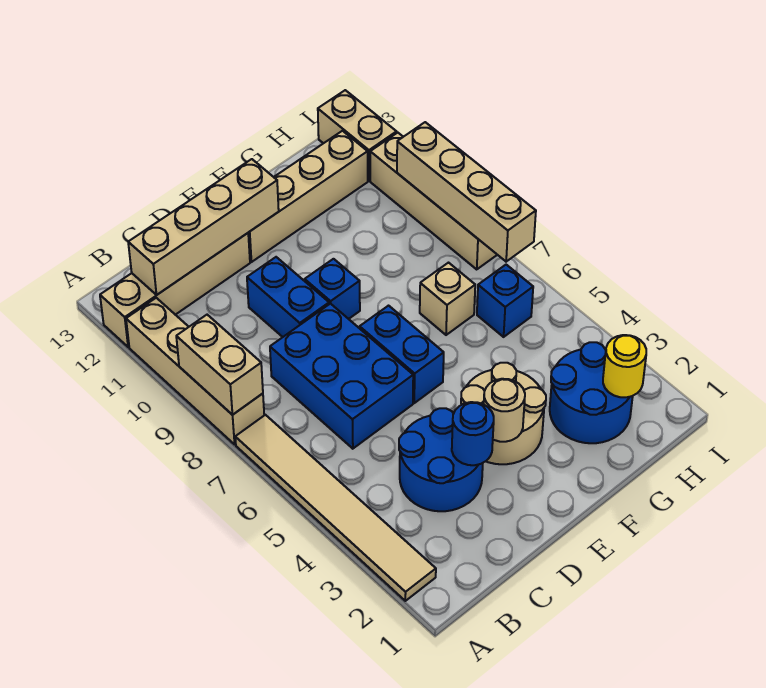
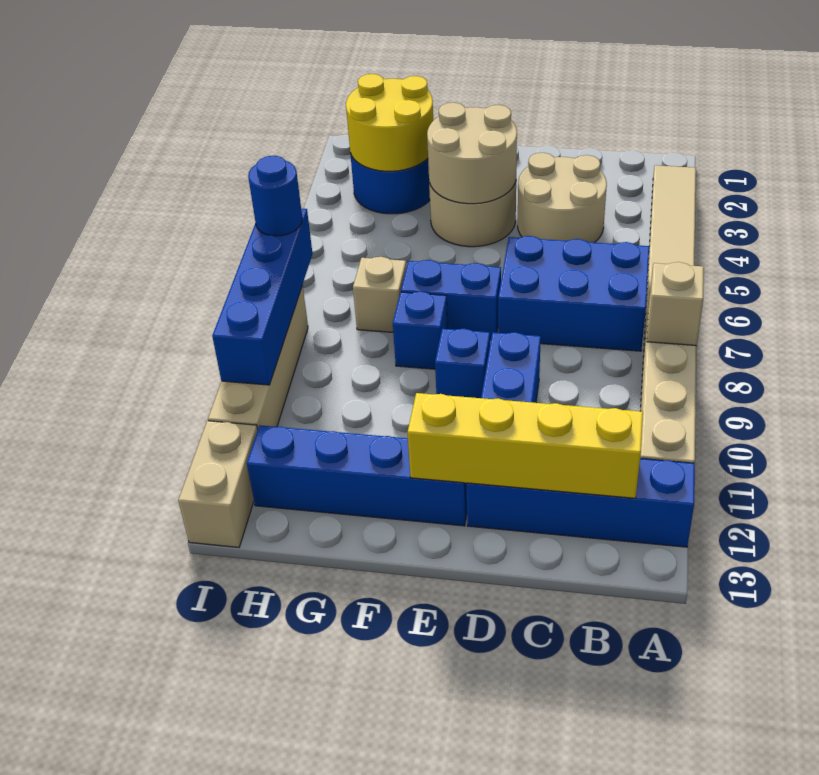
tan brick A8:A9 level 2 -> tan brick A8 level 2
tan brick A12:D12 level 1 -> blue brick A12:D12 level 1
tan brick B12:E12 level 2 -> yellow brick B12:E12 level 2
blue round brick C3:D4 level 1 -> tan round brick C3:D4 level 1
blue brick C6:D8 level 1 -> blue brick B6:D7 level 1
blue round brick D3 level 2 -> blue round brick I7 level 3
tan round brick E3 level 2 -> tan round brick E3:F4 level 2
blue brick E6:E7 level 1 -> blue brick E7:F7 level 1
tan brick E12:H12 level 1 -> blue brick E12:H12 level 1
yellow round brick H2 level 2 -> yellow round brick G2:H3 level 2
blue brick H6 level 1 -> blue brick F8 level 1
tan brick I7:I10 level 2 -> blue brick I7:I10 level 2

